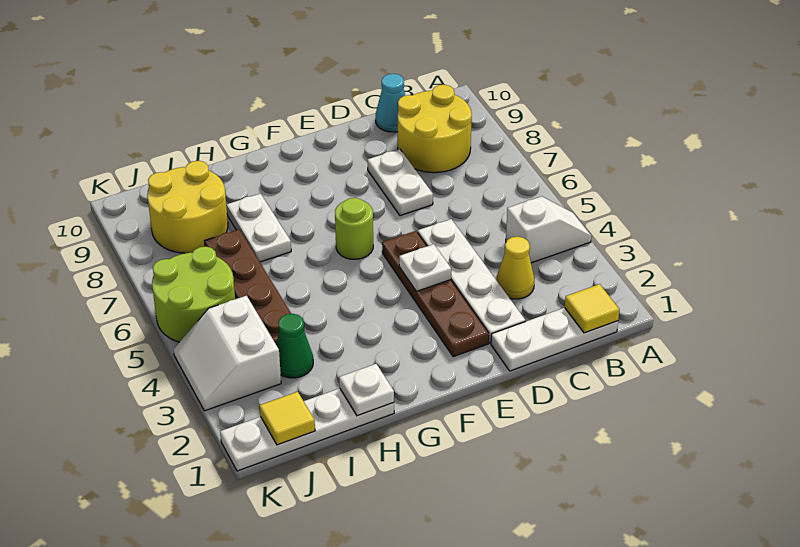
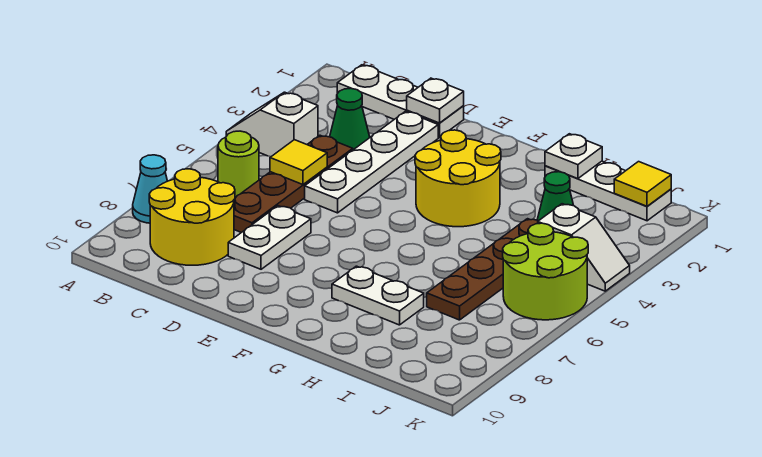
yellow tile B1 level 2 -> yellow tile C5 level 2
yellow cone C3 level 1 -> green cone C3 level 1
cyan cone C10 level 1 -> cyan cone A8 level 1
brown plate E2:E5 level 1 -> brown plate C4:C7 level 1
white plate E4 level 2 -> white plate D1 level 2
lime round brick F6 level 1 -> lime round brick B6 level 1
white plate H1:K1 level 1 -> white plate H1:J1 level 1
white plate H7:H8 level 1 -> white plate G8:H8 level 1
yellow round brick I8:J9 level 1 -> yellow round brick F3:G4 level 1
white slope J3:K4 level 1 top J -> white slope J4:K4 level 1 top J

